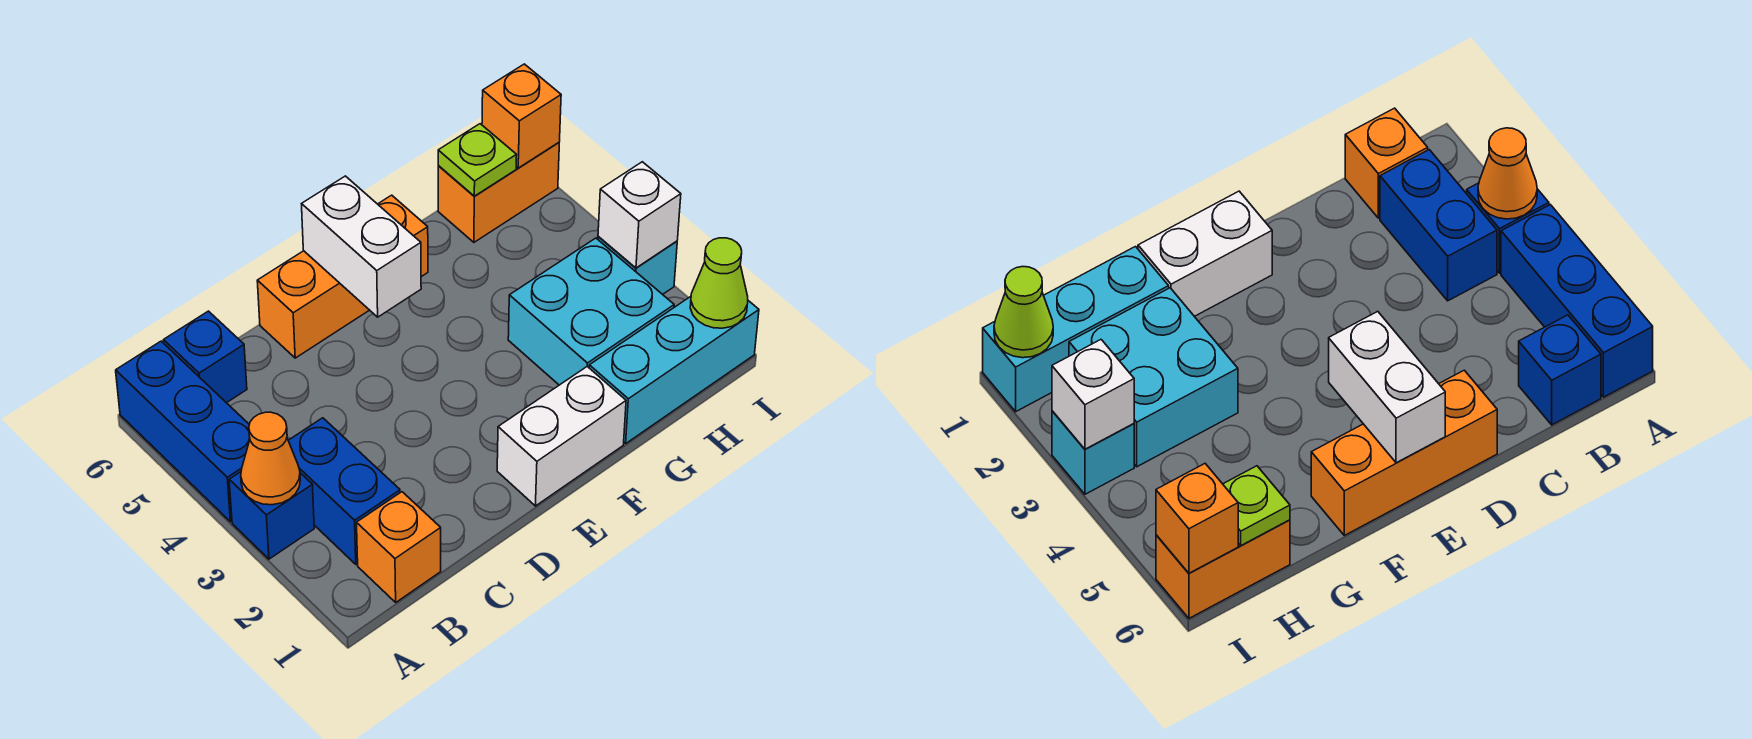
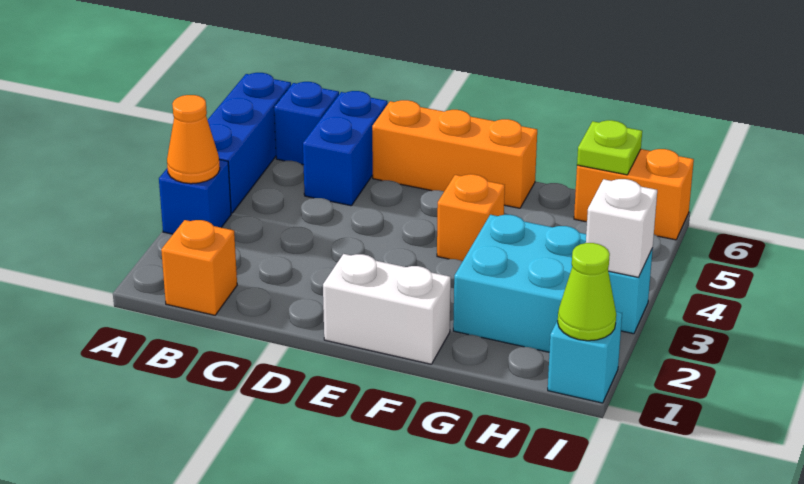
blue brick B2:B3 level 1 -> blue brick C5:C6 level 1
white brick E5:E6 level 2 -> none
cyan brick G1:I1 level 1 -> cyan brick I1 level 1
orange brick I6 level 2 -> orange brick F4 level 1

